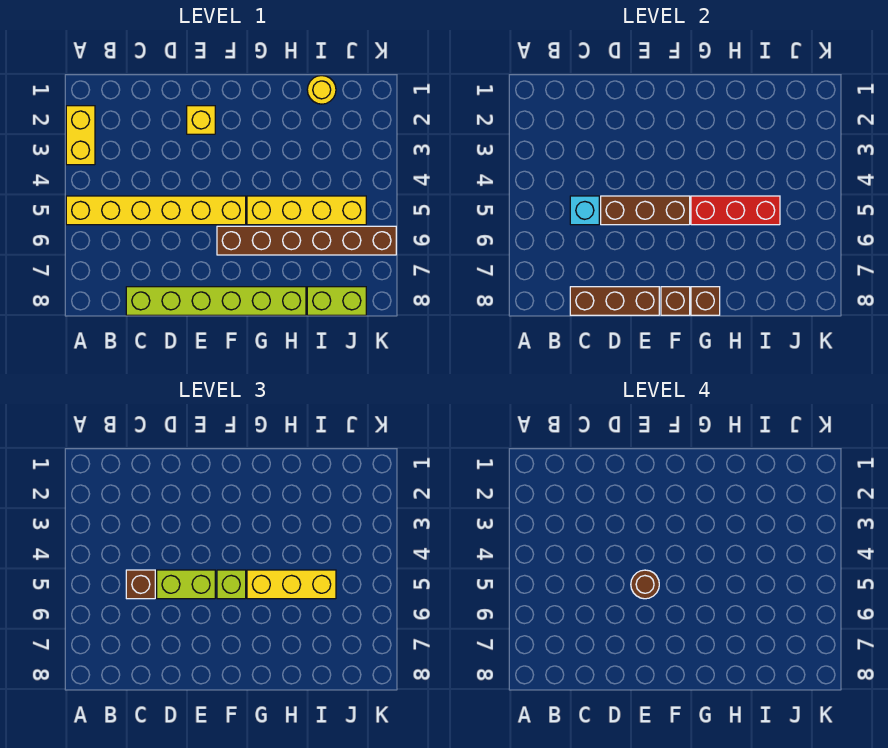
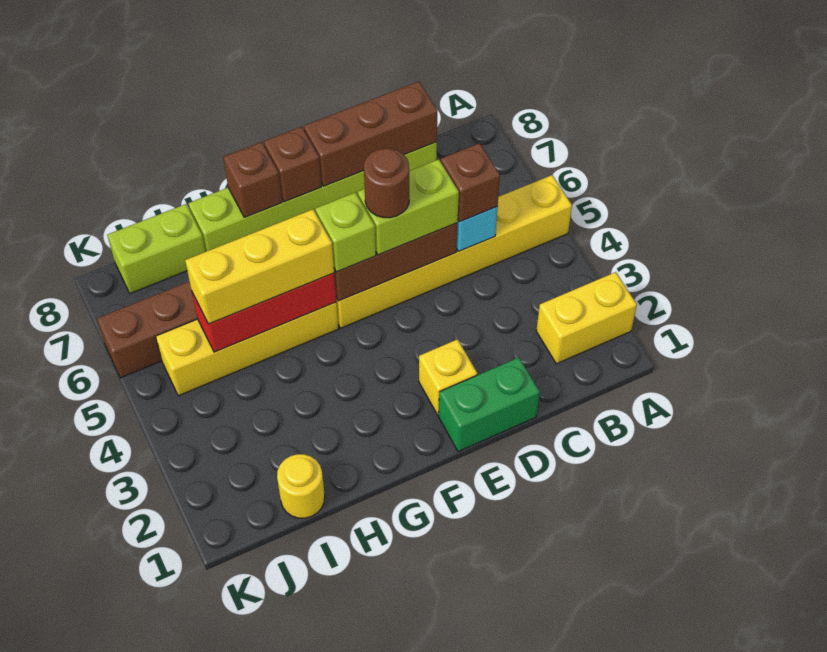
yellow brick A2:A3 level 1 -> yellow brick A2:B2 level 1
none -> green brick D1:E1 level 1

